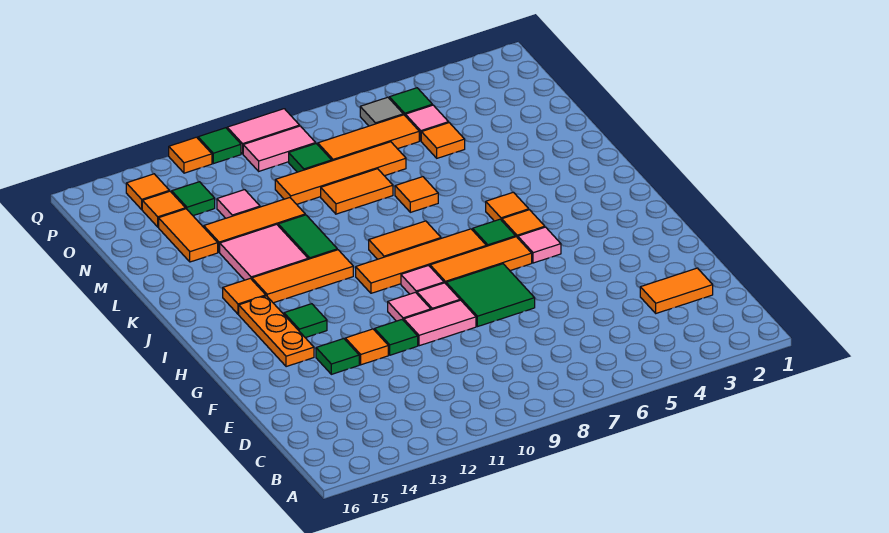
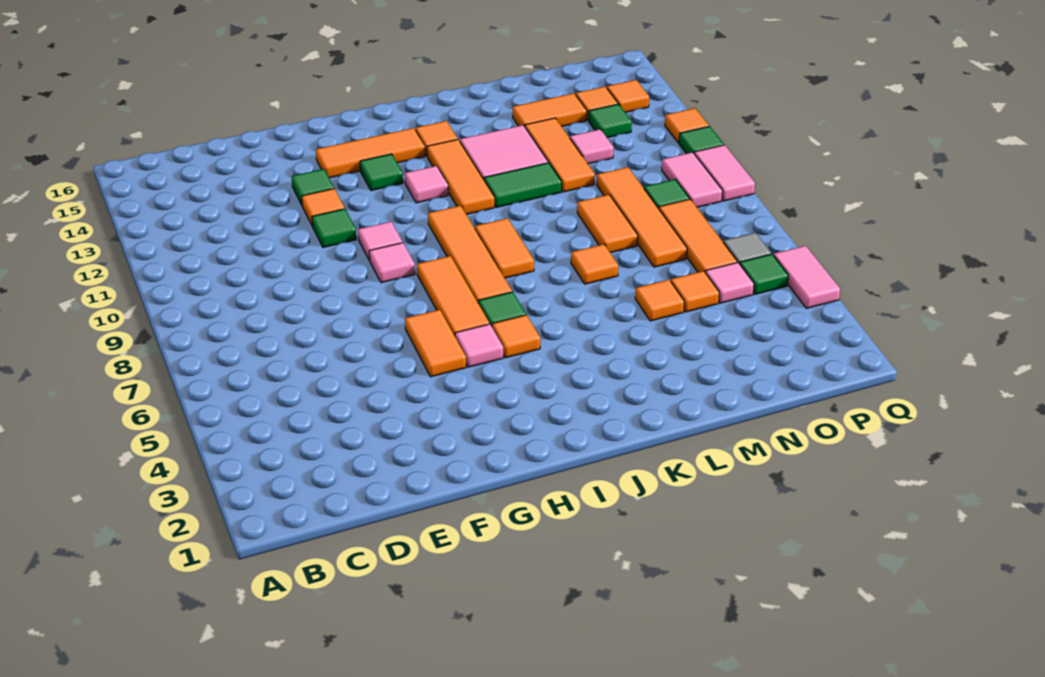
orange tile D2:D3 level 1 -> orange tile G5:G6 level 1
green tile F7:G8 level 1 -> none
pink tile F9:F10 level 1 -> pink tile Q4:Q5 level 1
orange plate G14:I14 level 1 -> orange tile G14:I14 level 1
pink tile H9 level 1 -> pink tile I12 level 1
orange tile J5 level 1 -> orange tile M5 level 1

